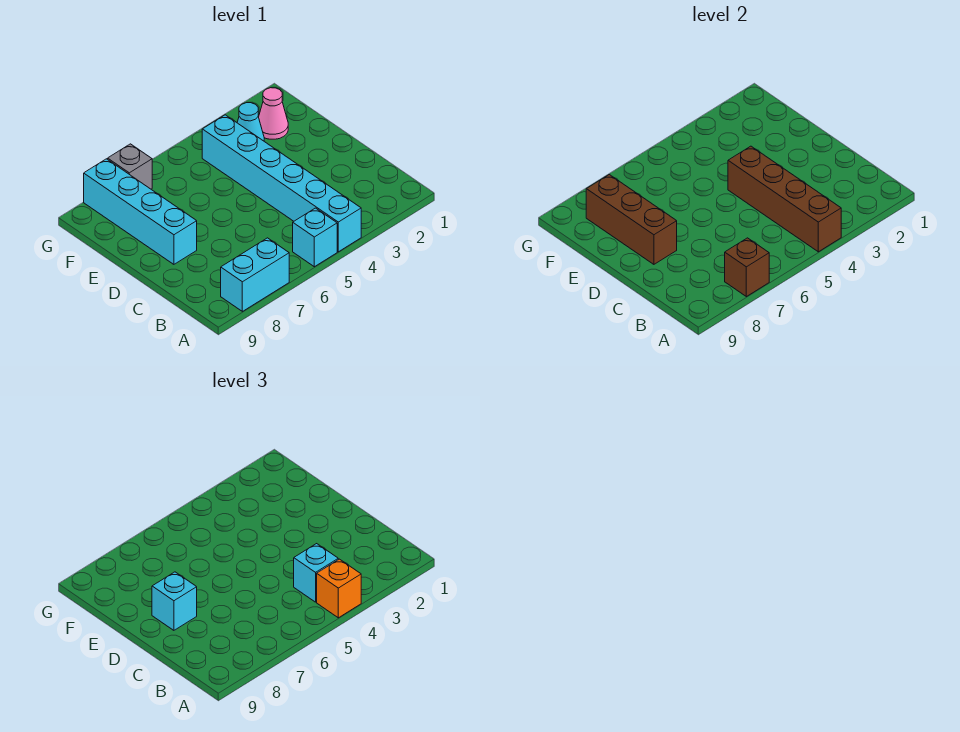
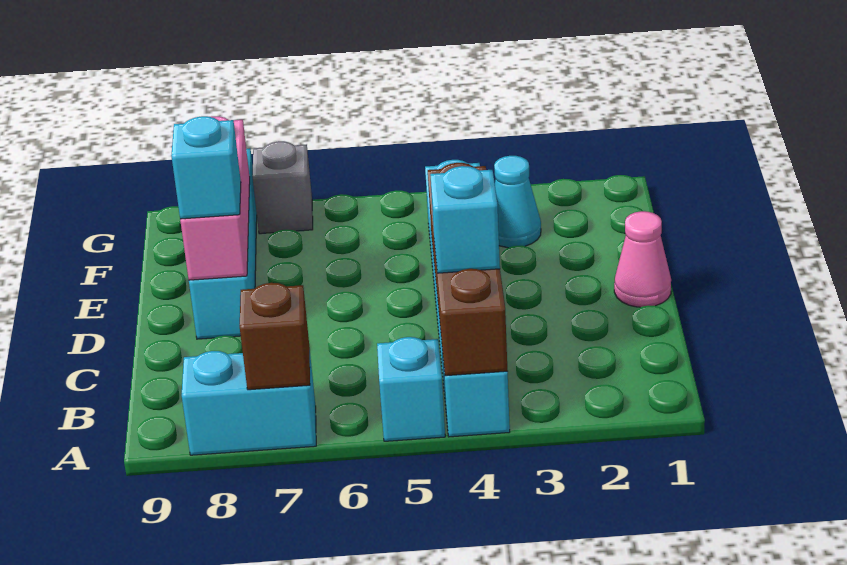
orange brick A4 level 3 -> none
brown brick D8:F8 level 2 -> pink brick D8:F8 level 2
pink cone F2 level 1 -> pink cone D1 level 1

